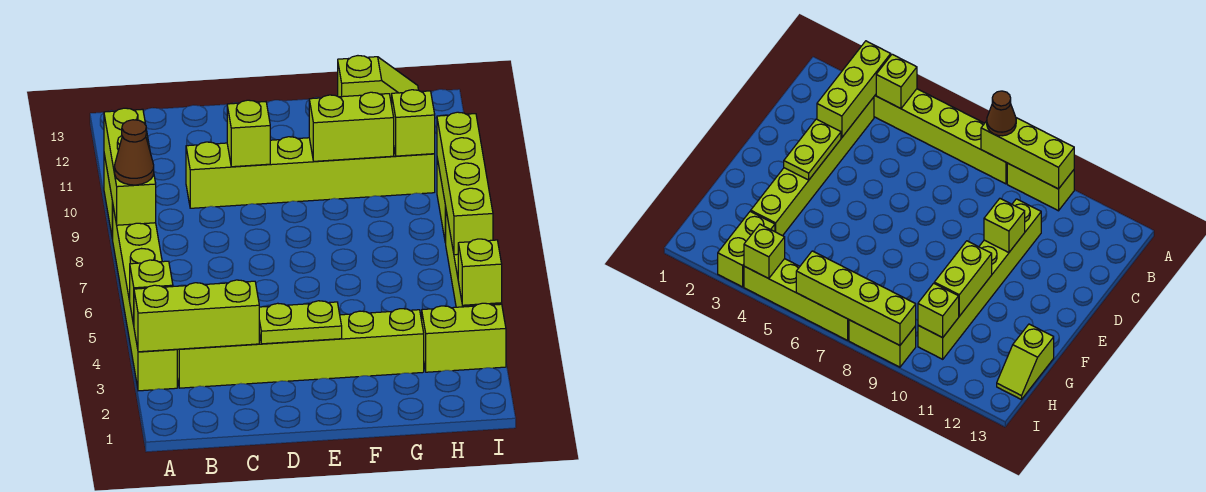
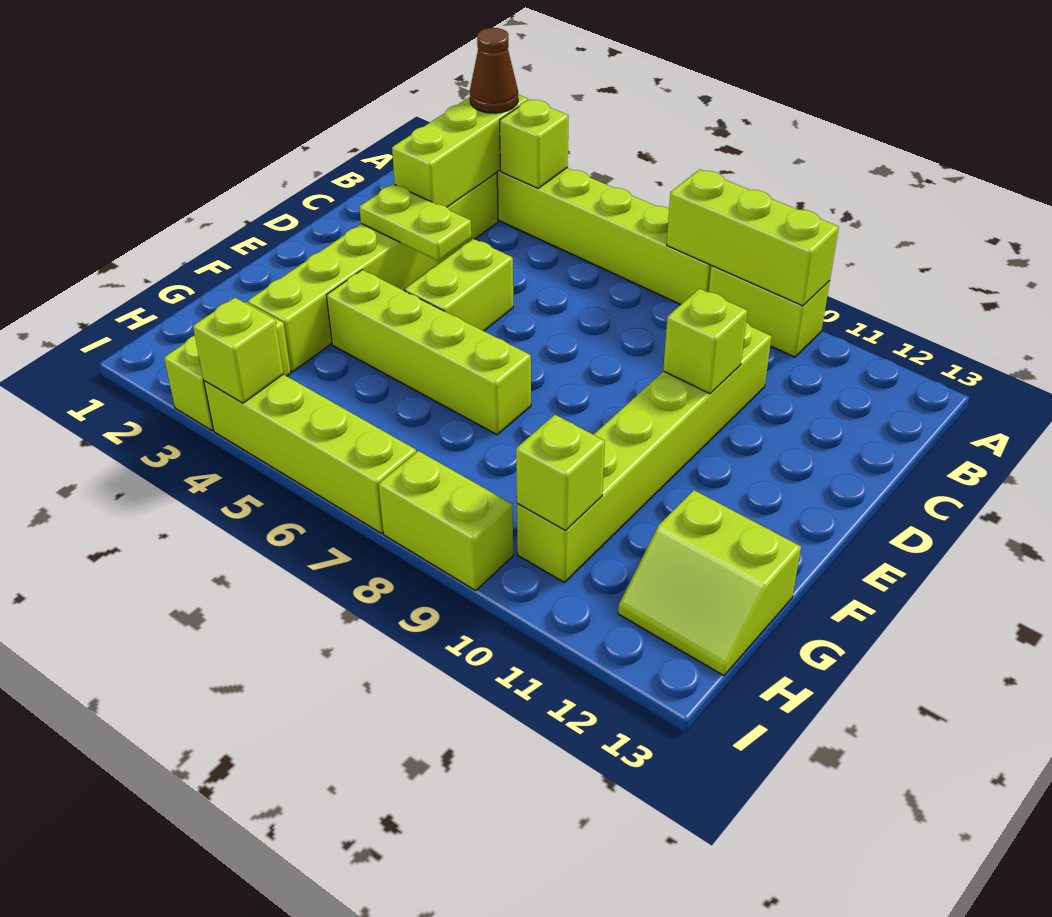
brown cone A8 level 3 -> brown cone A3 level 3
lime plate D3:E3 level 2 -> lime plate D3:D4 level 2
lime brick F10:G10 level 2 -> lime brick D5:E5 level 1
lime slope G13:H13 level 1 top G -> lime slope G12:H13 level 1 top G
lime brick I6:I9 level 2 -> lime brick F4:F7 level 1

